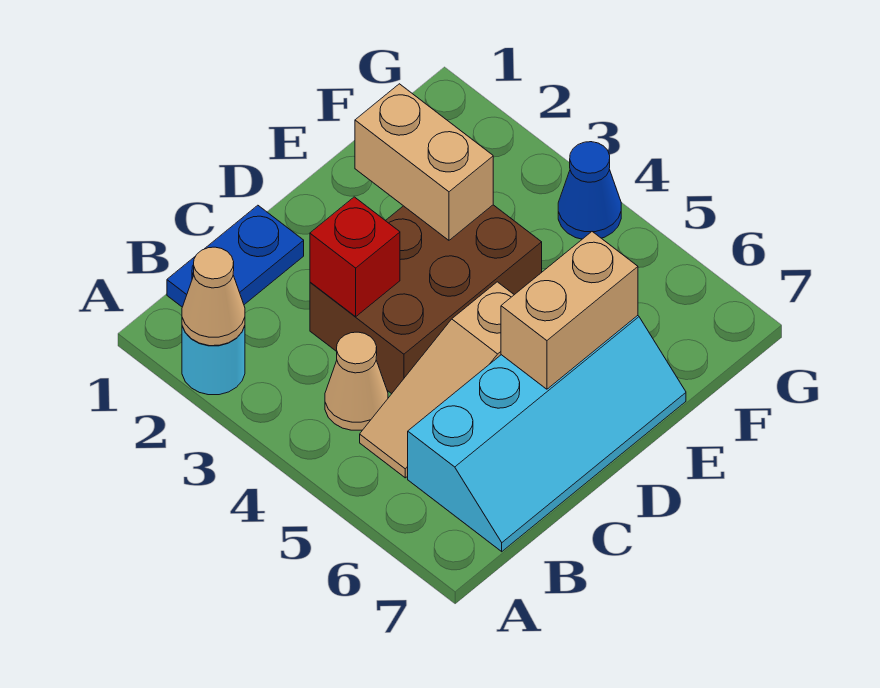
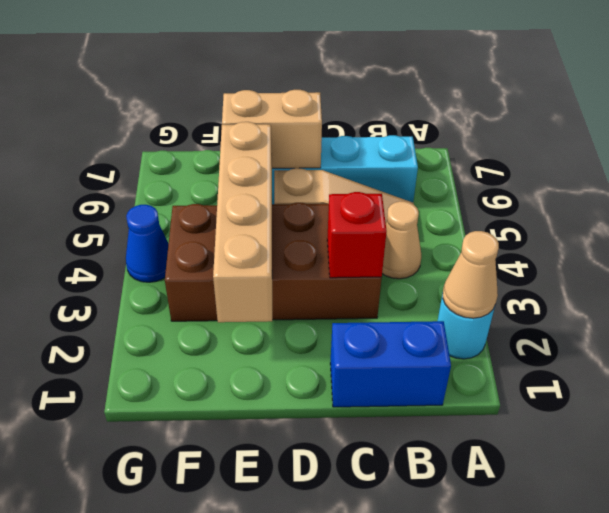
blue plate B1:C1 level 1 -> blue brick B1:C1 level 1
brown brick C3:E4 level 1 -> brown brick C3:F4 level 1
tan brick E2:E3 level 2 -> tan brick E2:E5 level 2

